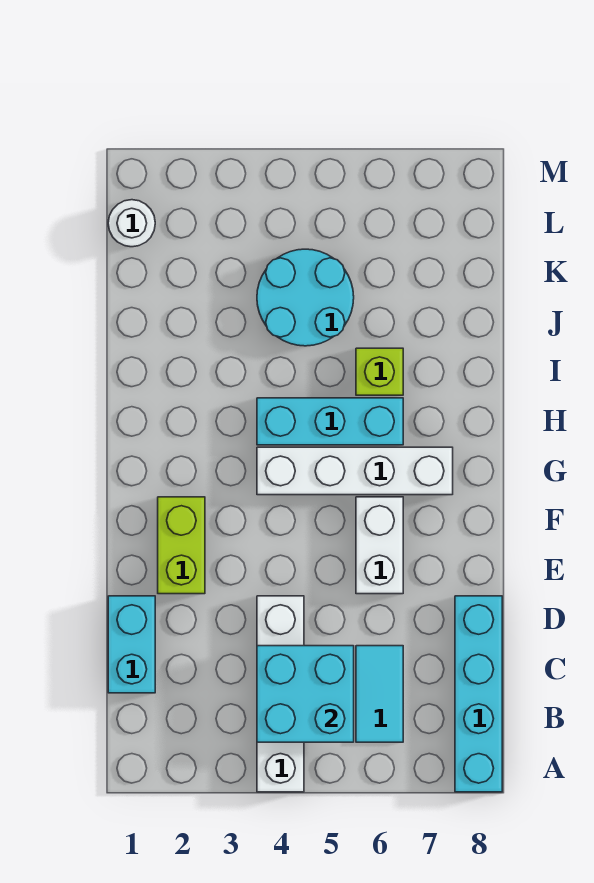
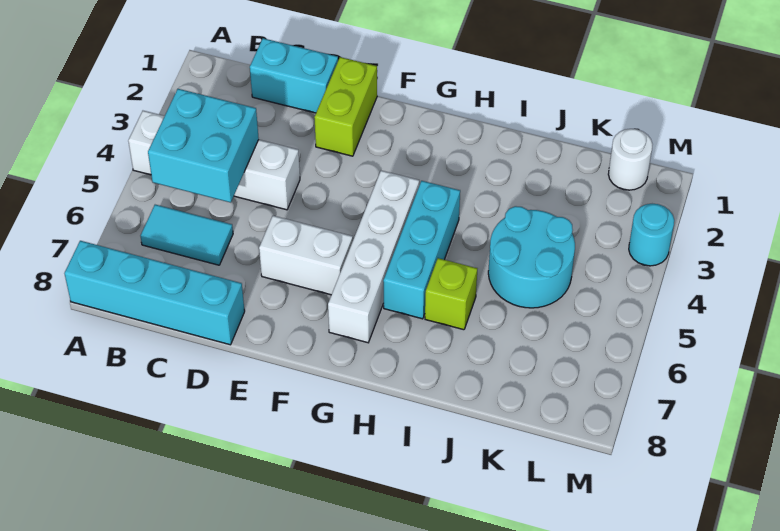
lime brick E2:F2 level 1 -> lime brick E1:E2 level 1
none -> cyan round brick M3 level 1

